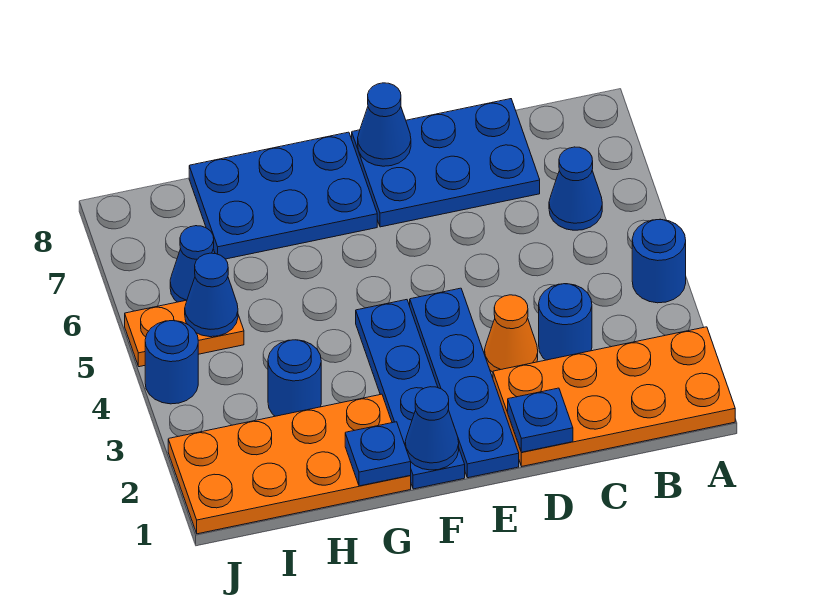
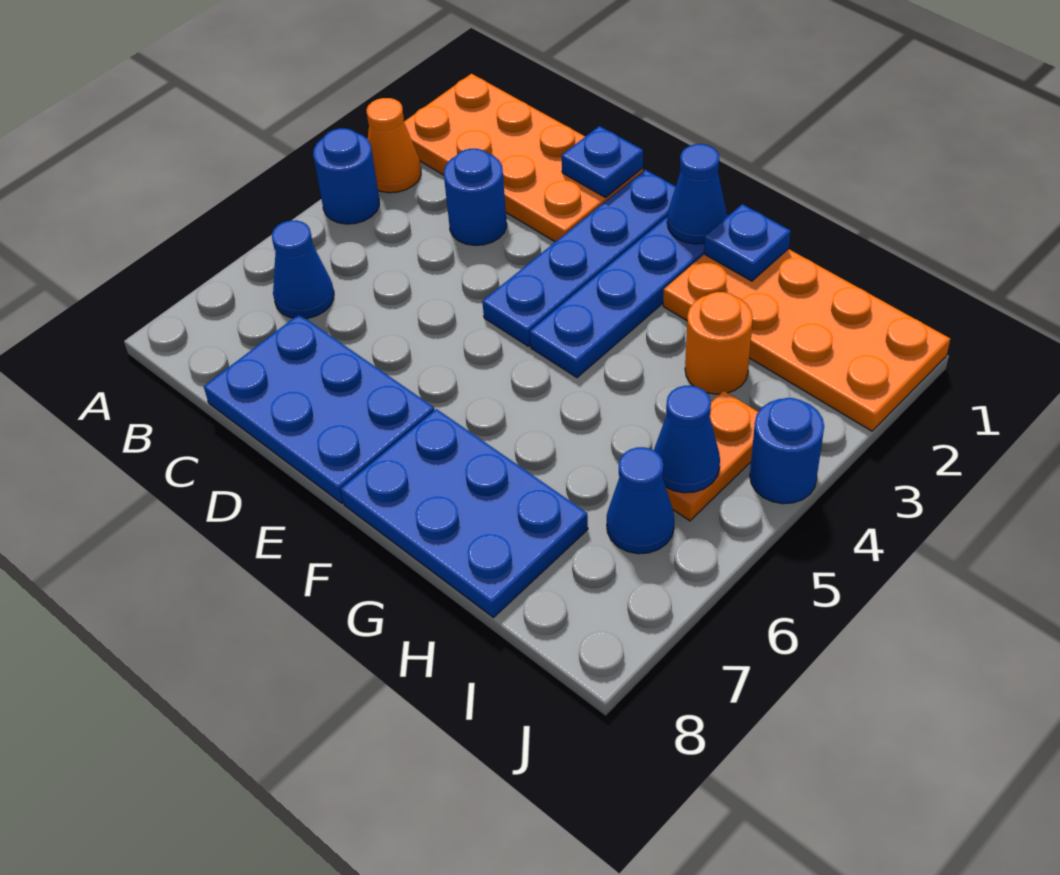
orange cone D3 level 1 -> orange cone A3 level 1
blue cone E8 level 2 -> none
blue round brick H3 level 1 -> orange round brick H3 level 1
orange plate I5:J5 level 1 -> orange plate I4:I5 level 1

